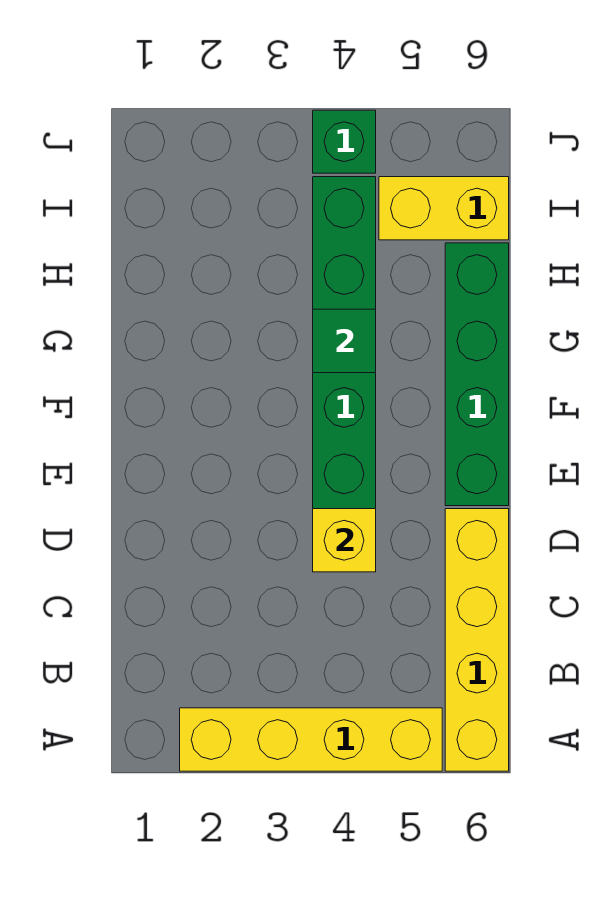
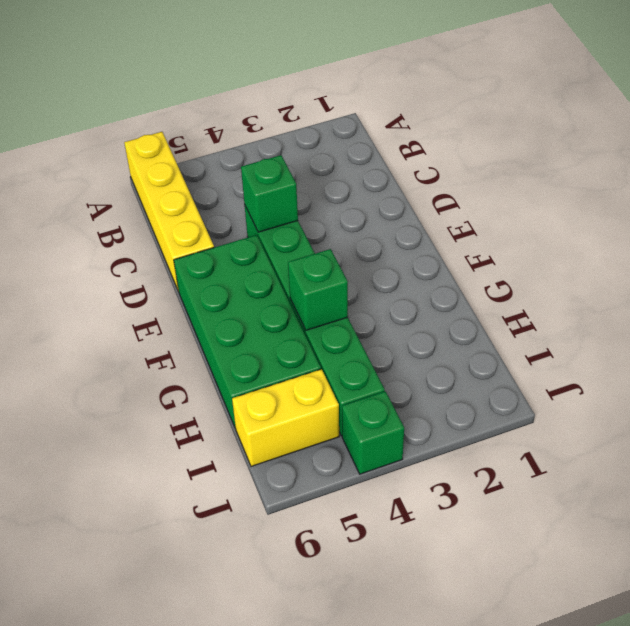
yellow brick A2:A5 level 1 -> none
yellow brick D4 level 2 -> green brick D4 level 2
green brick E6:H6 level 1 -> green brick E5:H6 level 1
green tile G4 level 2 -> green brick G4 level 2

